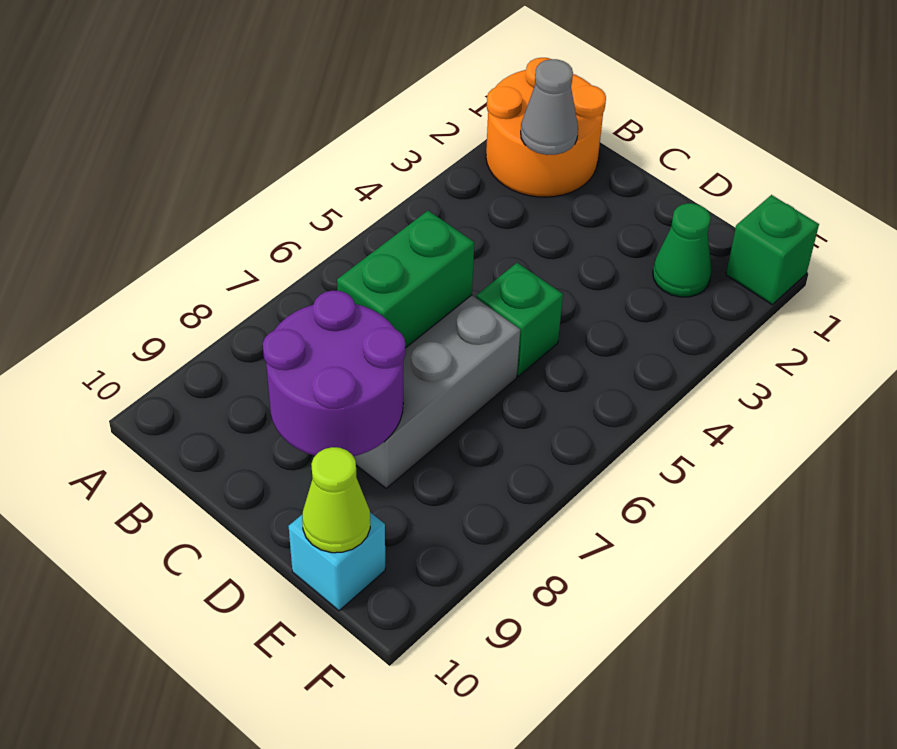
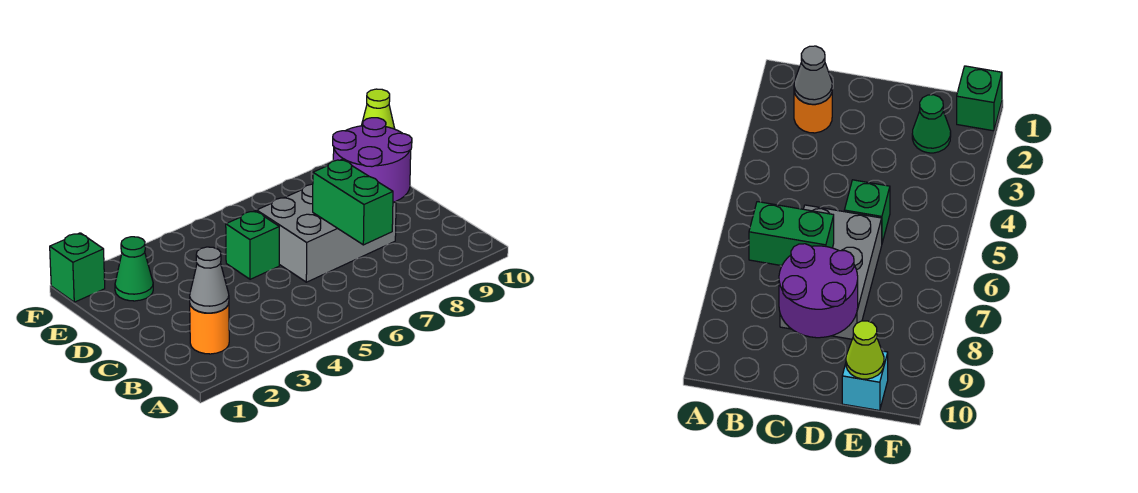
orange round brick A1:B2 level 1 -> orange round brick B2 level 1
green brick C6:C7 level 2 -> green brick B7:C7 level 2

